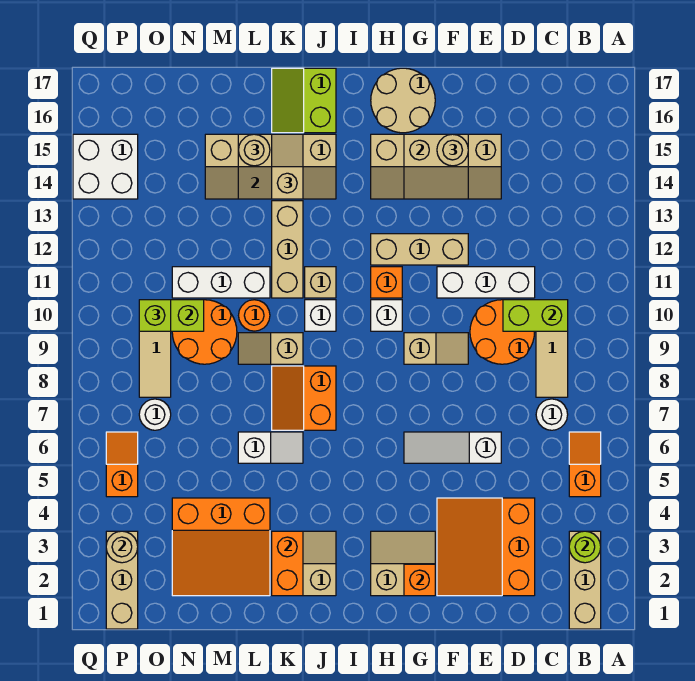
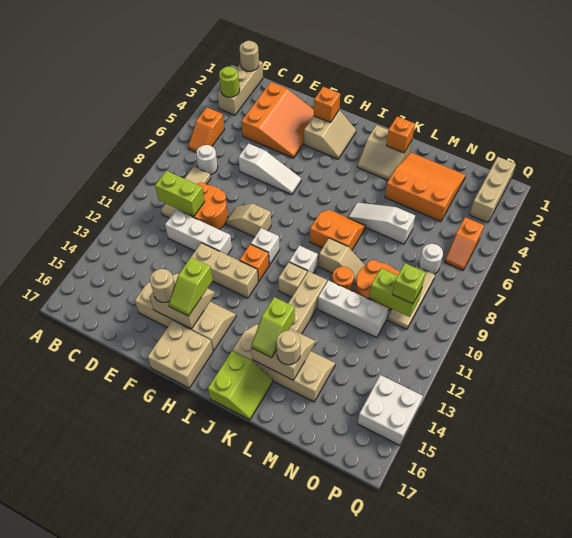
tan slope G2:H3 level 1 top 2 -> tan slope G2:H3 level 1 top G
none -> lime slope G14:G15 level 3 top 14
tan round brick G16:H17 level 1 -> tan brick G16:H17 level 1
orange slope J7:K8 level 1 top J -> orange slope J7:K8 level 1 top 8
orange brick K2:K3 level 2 -> orange brick K2 level 2
white slope K6:L6 level 1 top L -> white slope K6:M6 level 1 top M
tan slope K14:K15 level 3 top 14 -> lime slope K14:K15 level 3 top 14
tan round brick P3 level 2 -> tan round brick B1 level 2

